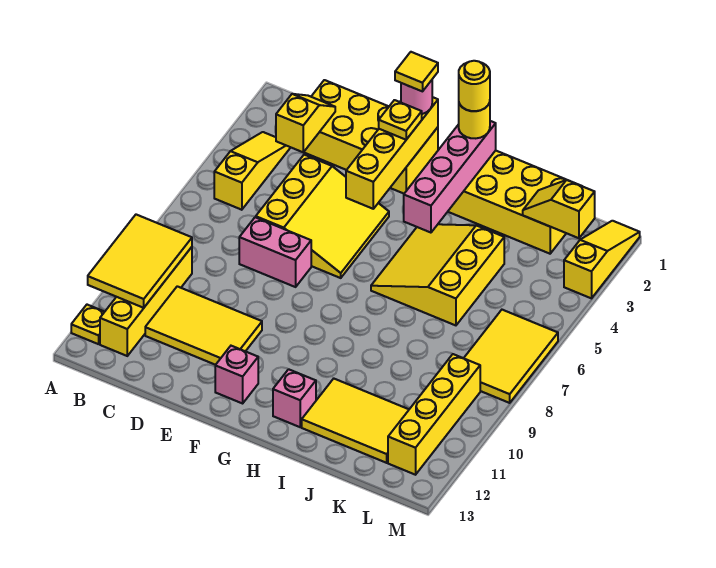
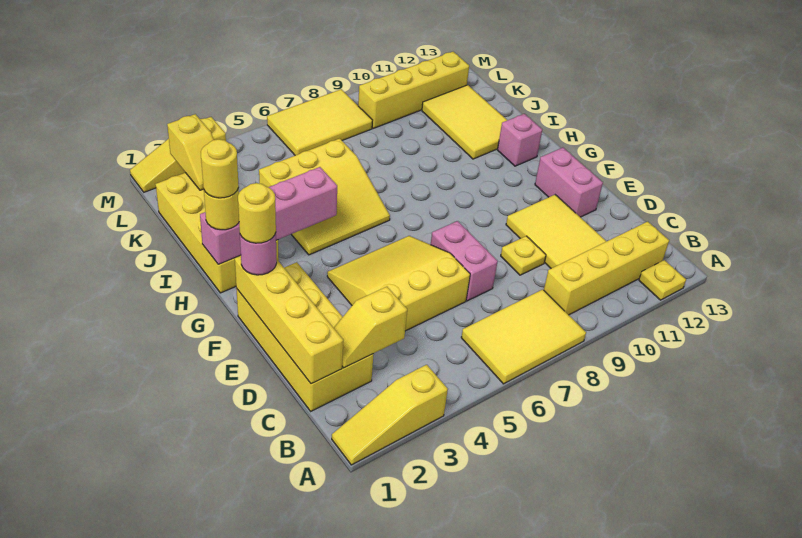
yellow tile A9:B11 level 2 -> yellow tile A6:B8 level 1
yellow slope B3:B5 level 1 top 5 -> yellow slope A1:A3 level 1 top 3
yellow brick F1:F4 level 2 -> yellow brick C1:F1 level 2
yellow tile F1 level 4 -> yellow round brick F1 level 4
yellow plate F2 level 3 -> yellow plate D9 level 1
pink brick F12 level 1 -> pink brick E12:F12 level 1

